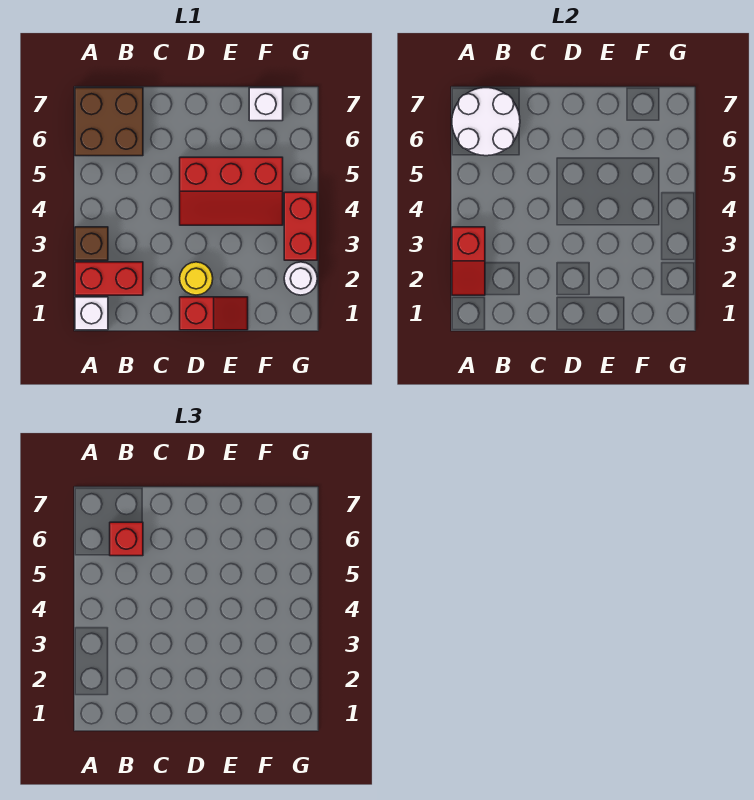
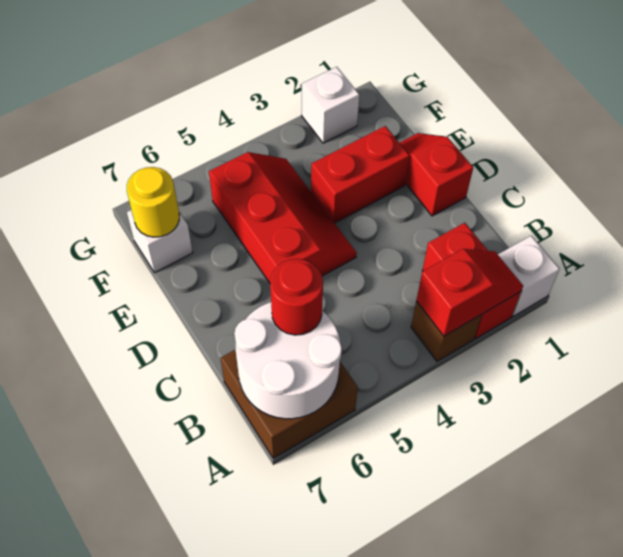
red brick B6 level 3 -> red round brick B6 level 3
yellow round brick D2 level 1 -> yellow round brick F7 level 2
white round brick G2 level 1 -> white brick G2 level 1
red brick G3:G4 level 1 -> red brick E2:E3 level 1

